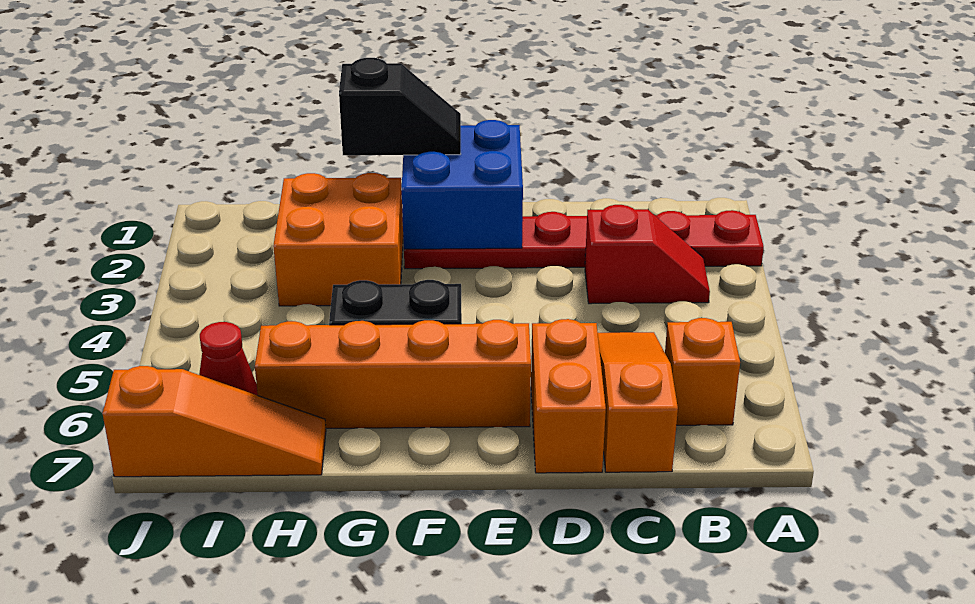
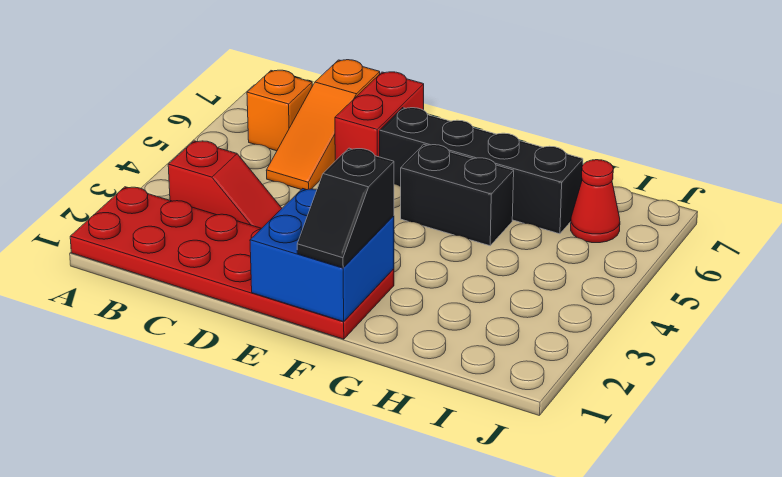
red plate A2:F2 level 1 -> red plate A1:F2 level 1
red slope B3:C3 level 1 top C -> red slope B3:C3 level 1 top B
orange brick D6:D7 level 1 -> red brick D6:D7 level 1
orange brick E6:H6 level 1 -> black brick E6:H6 level 1
black slope F1:G1 level 3 top G -> black slope F1:F2 level 3 top 2
orange brick G2:H3 level 1 -> none
orange slope H7:J7 level 1 top J -> none

